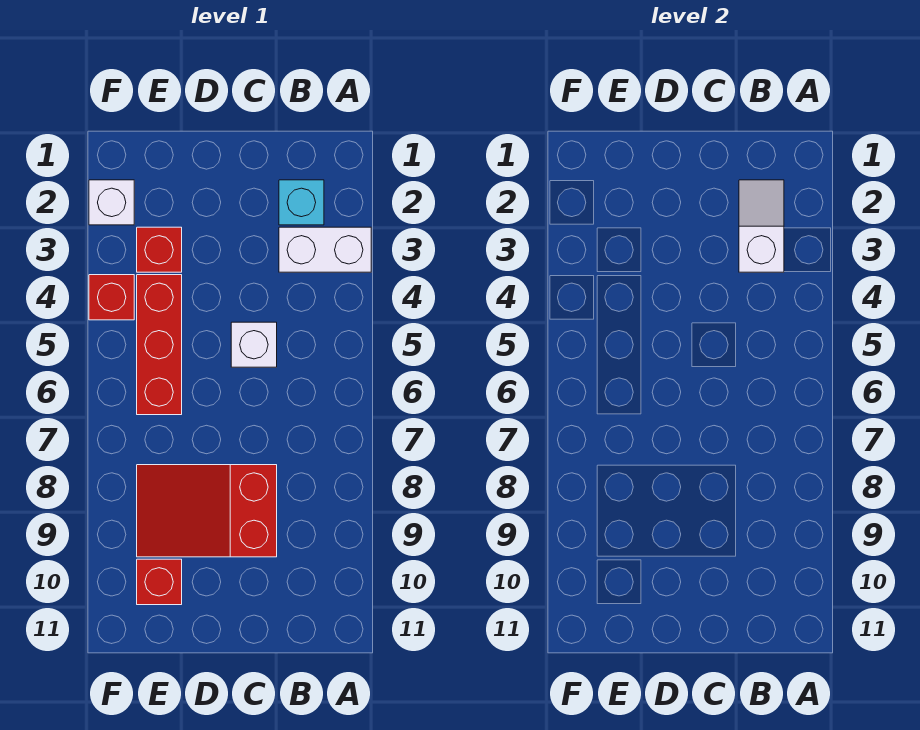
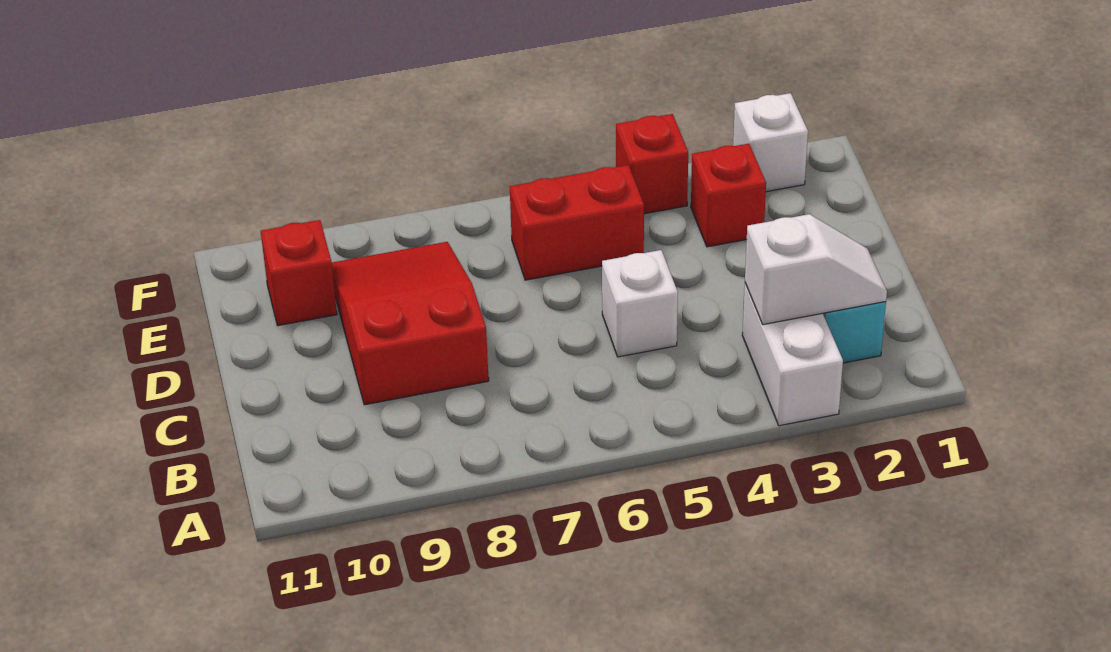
red brick E4:E6 level 1 -> red brick E5:E6 level 1

